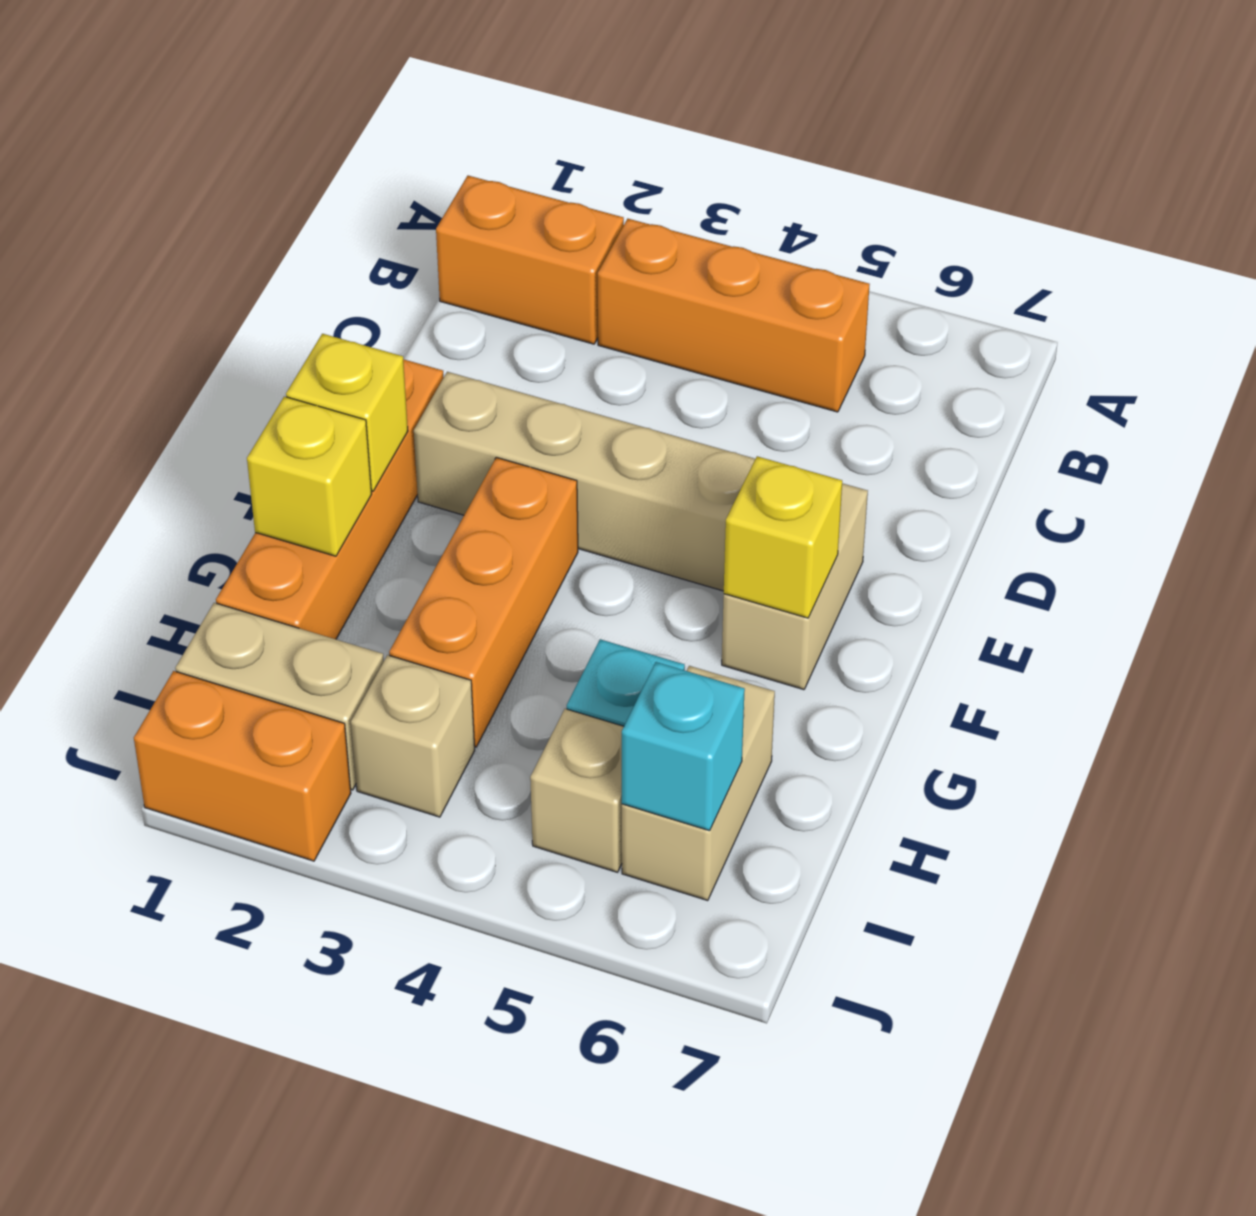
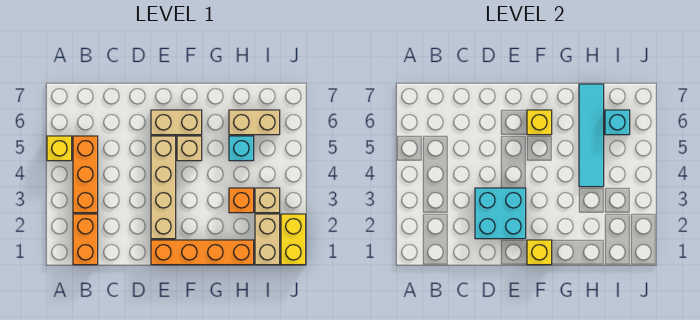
none -> cyan brick D2:E3 level 2
orange brick F3:H3 level 1 -> orange brick H3 level 1
yellow brick G1 level 2 -> yellow brick A5 level 1
none -> cyan tile H4:H7 level 2
tan brick I5 level 1 -> tan brick F5 level 1
orange brick J1:J2 level 1 -> yellow brick J1:J2 level 1

